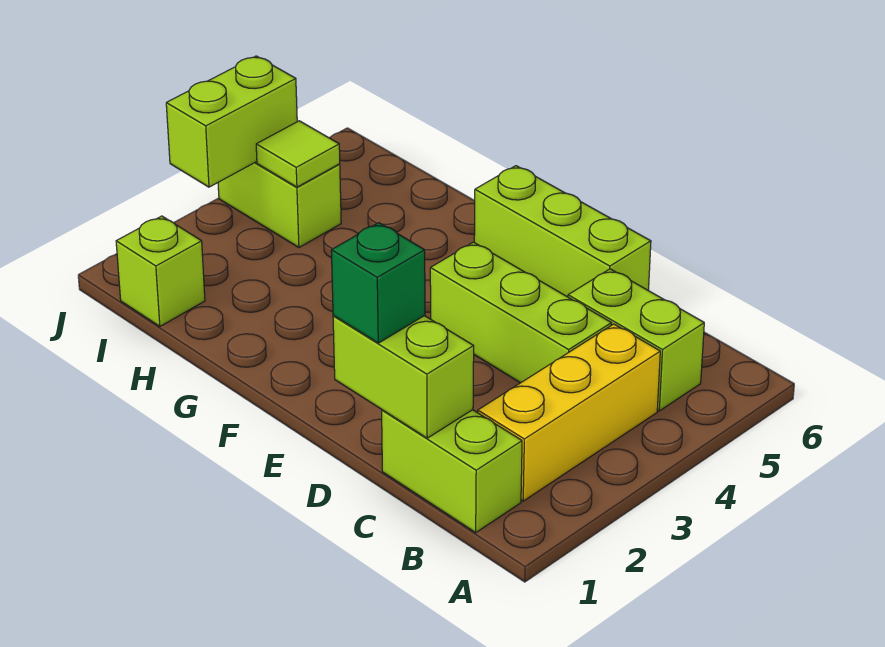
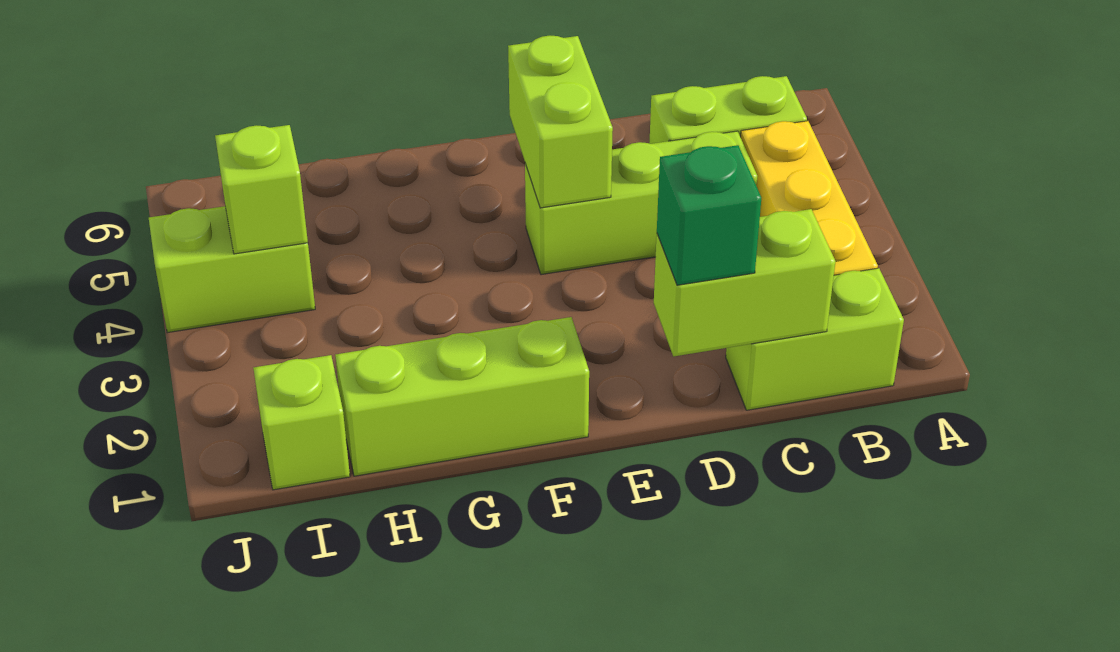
lime brick D6:F6 level 1 -> lime brick F1:H1 level 1
lime tile I4 level 2 -> lime brick I4 level 2
lime brick J3:J4 level 2 -> lime brick E4:E5 level 2

